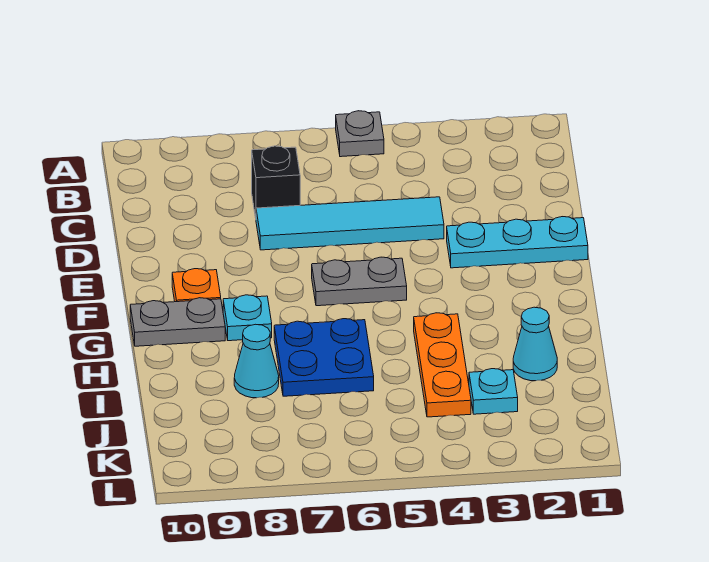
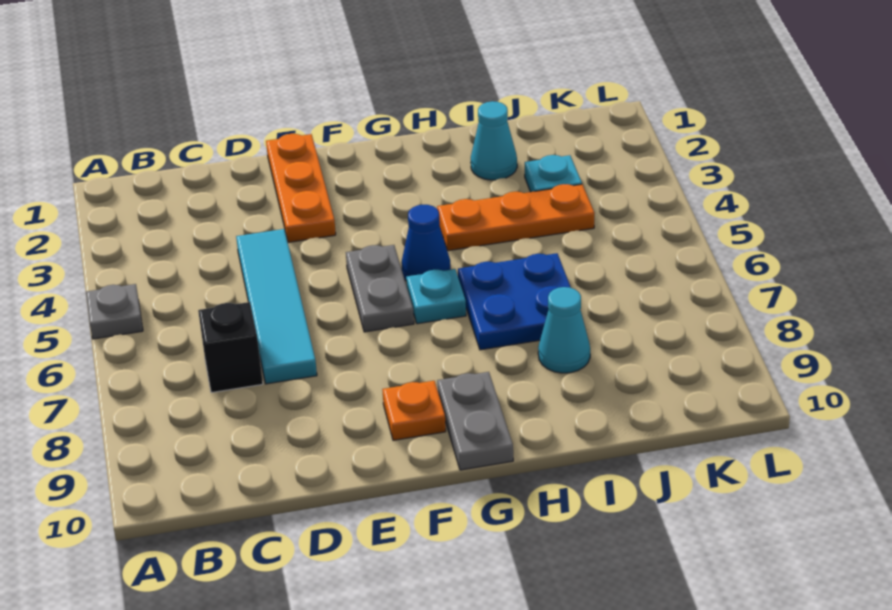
cyan plate E1:E3 level 1 -> orange plate E1:E3 level 1
none -> blue cone G5 level 1
cyan plate G8 level 1 -> cyan plate G6 level 1

